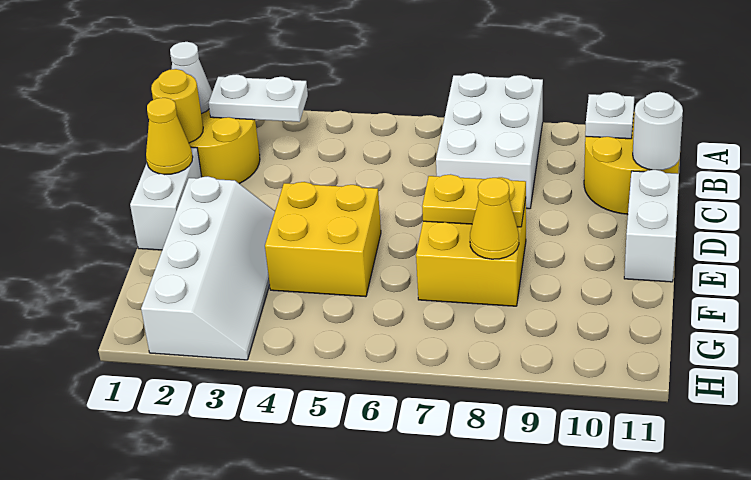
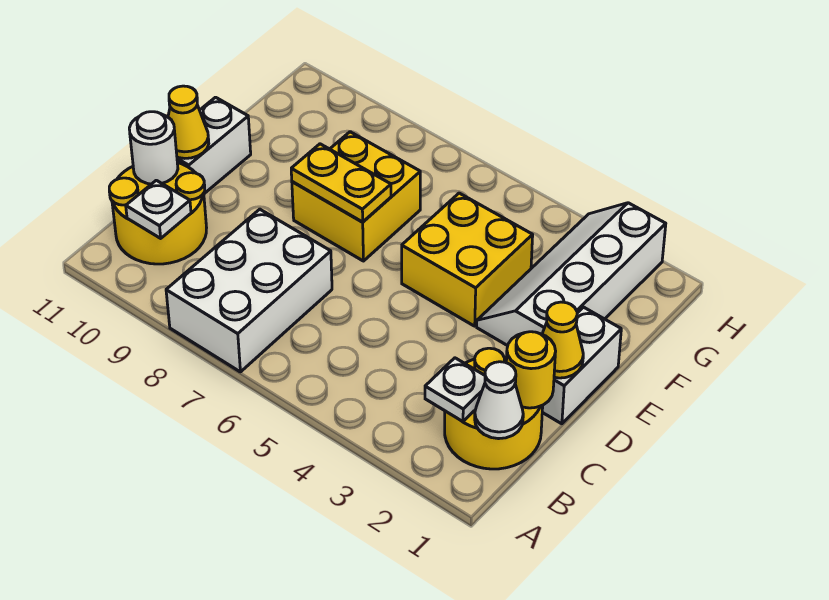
white plate B2:B3 level 2 -> white plate B2 level 2
yellow cone F8 level 2 -> yellow cone D11 level 2

